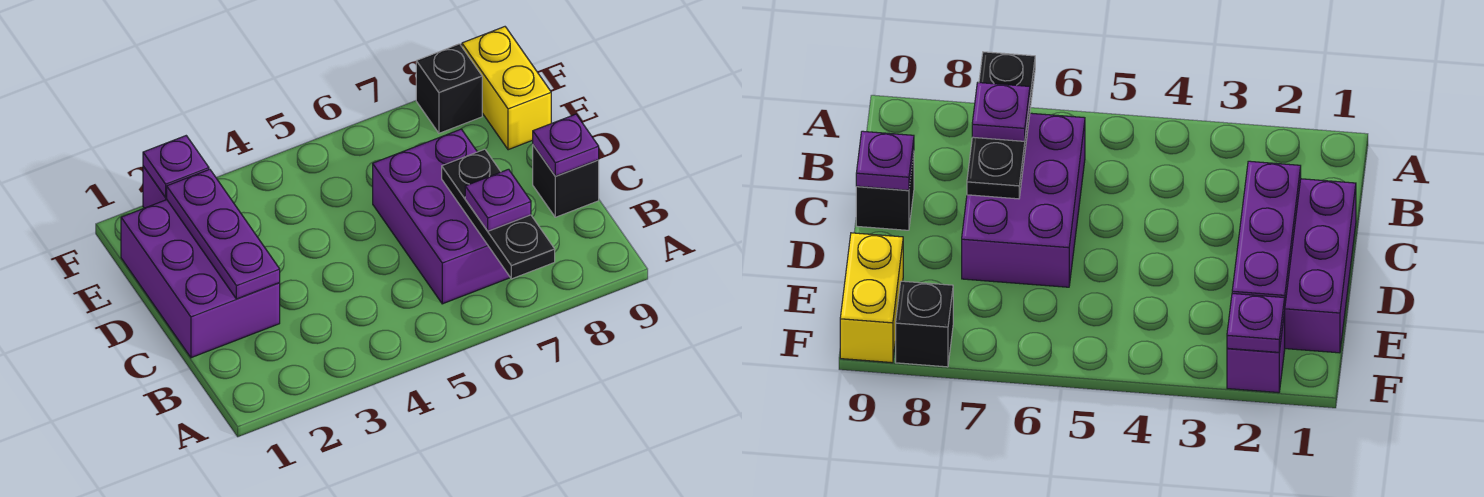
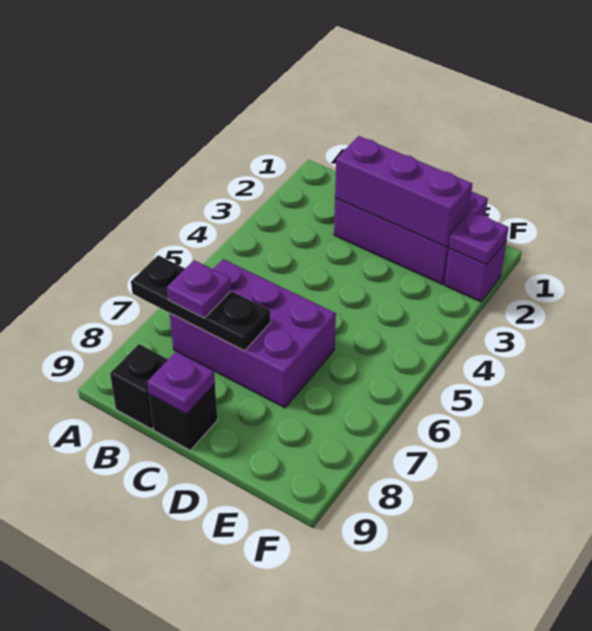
purple plate C2:E2 level 2 -> purple brick C2:E2 level 2
yellow brick E9:F9 level 1 -> none
black brick F8 level 1 -> black brick B9 level 1

